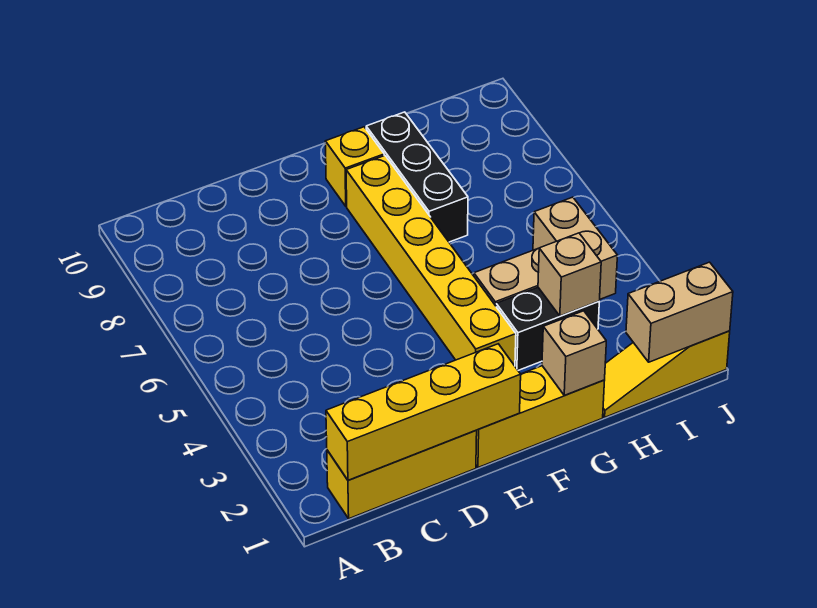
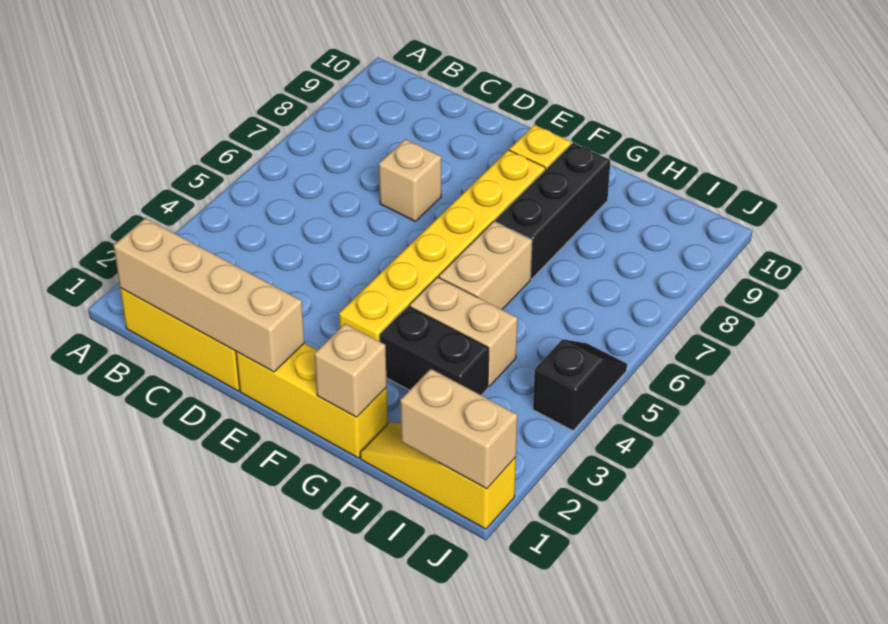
yellow brick B1:E1 level 2 -> tan brick B1:E1 level 2
tan brick H3 level 2 -> tan brick D7 level 1
tan brick I4:I5 level 1 -> tan brick G5:G6 level 1
none -> black slope J4:J5 level 1 top 4

